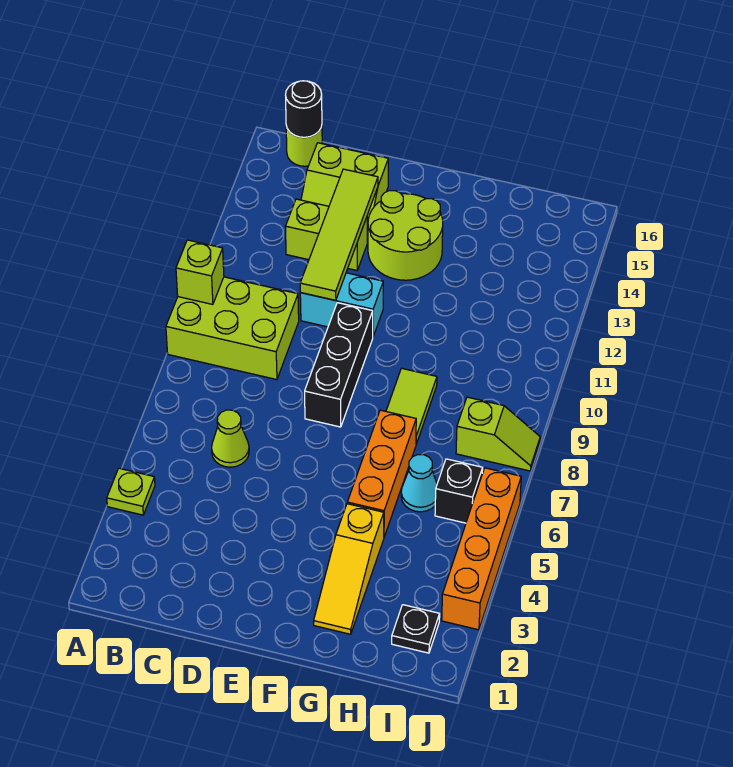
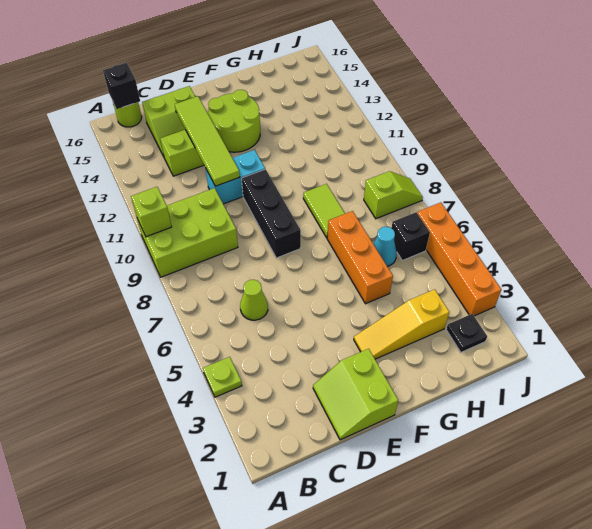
black round brick B16 level 2 -> black brick B16 level 2
none -> lime slope D1:E2 level 1 top E
yellow slope G2:G4 level 1 top 4 -> yellow slope F3:H3 level 1 top H

